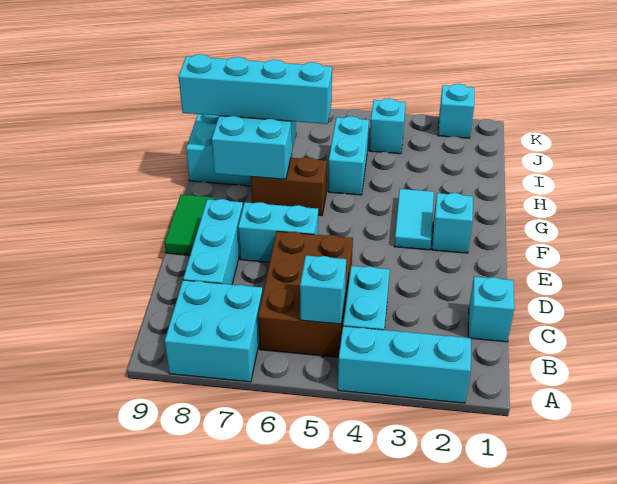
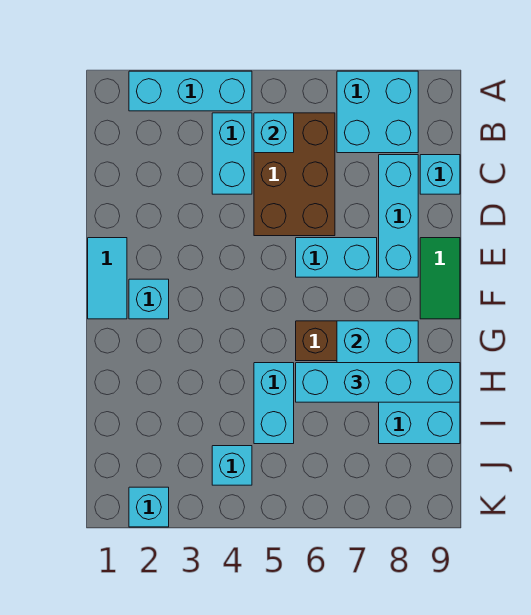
cyan brick C1 level 1 -> cyan brick C9 level 1
cyan tile F3:G3 level 1 -> cyan tile E1:F1 level 1

